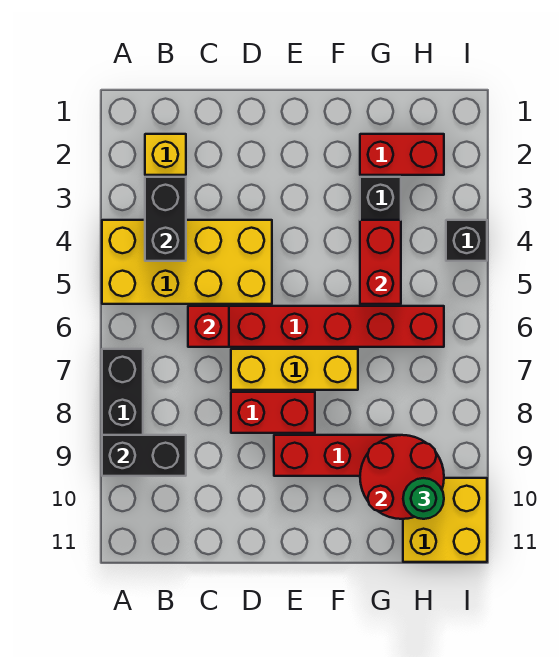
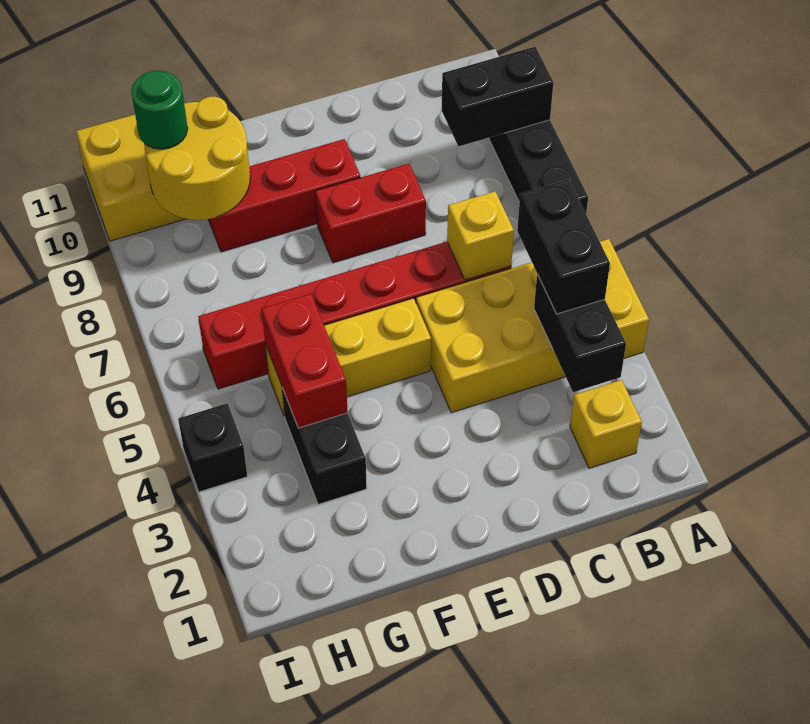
none -> black brick B4:B5 level 3
red brick C6 level 2 -> yellow brick C6 level 2
yellow brick D7:F7 level 1 -> yellow brick E5:G5 level 1
red brick G2:H2 level 1 -> none
red round brick G9:H10 level 2 -> yellow round brick G9:H10 level 2

